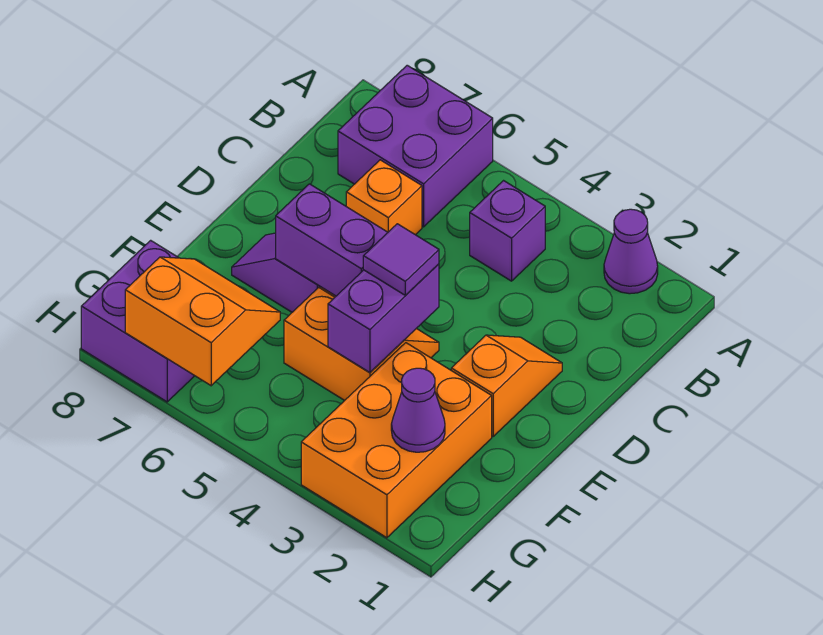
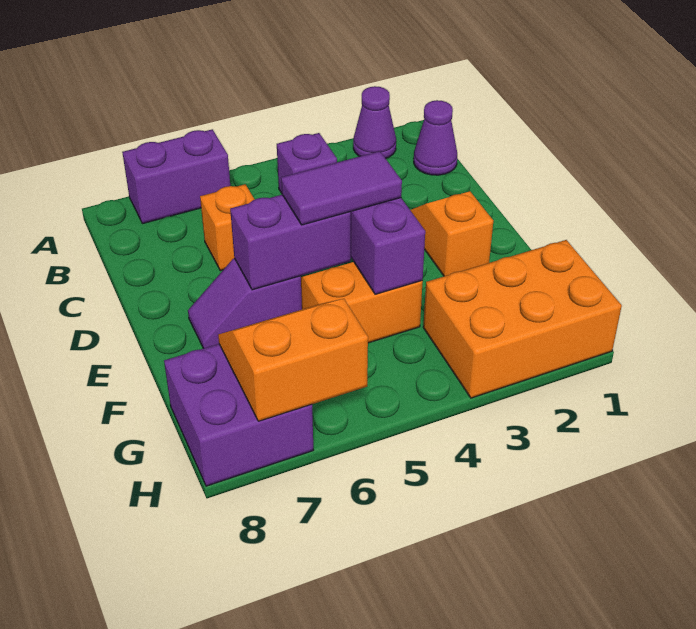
purple brick A6:B7 level 1 -> purple brick A6:A7 level 1
purple tile E4 level 3 -> purple tile E4:E5 level 3
orange brick F2:H3 level 1 -> orange brick G1:H3 level 1
purple cone G2 level 2 -> purple cone B1 level 1

